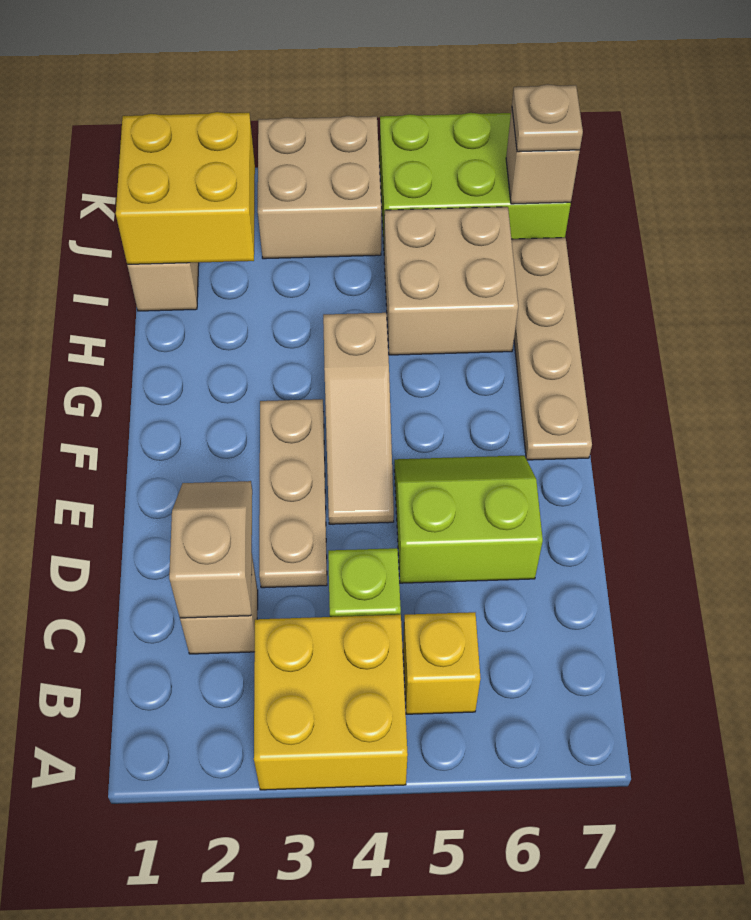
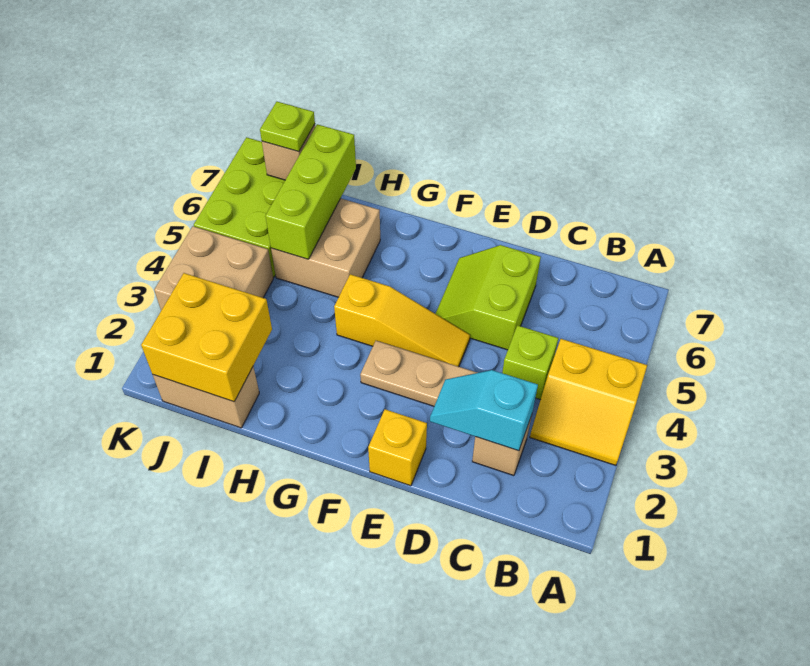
yellow brick A3:B4 level 1 -> yellow slope A3:B4 level 1 top 4
yellow brick B5 level 1 -> yellow brick E1 level 1
tan slope C2:D2 level 2 top C -> cyan slope C2:D2 level 2 top C
tan slope E4:G4 level 1 top G -> yellow slope E4:G4 level 1 top G
tan plate F7:I7 level 1 -> none
none -> lime brick I5:I7 level 2
tan plate J7 level 3 -> lime plate J7 level 3

